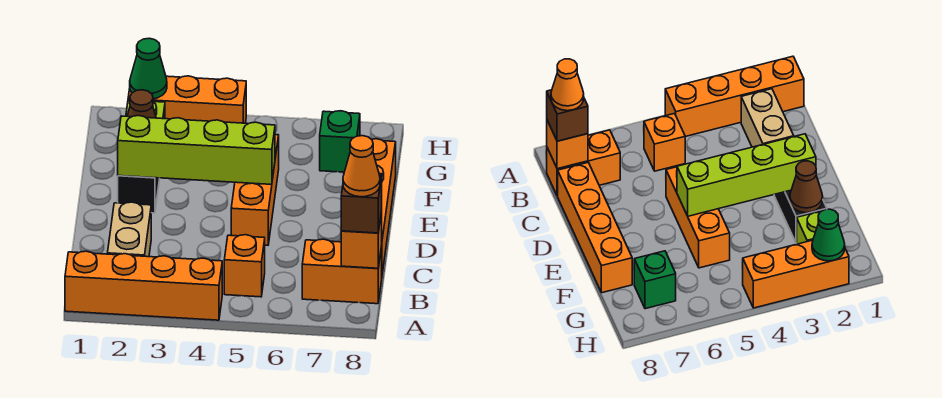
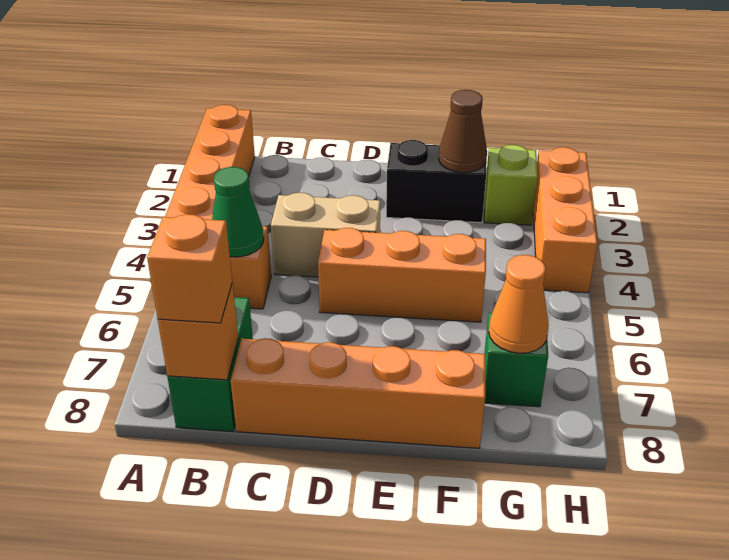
tan brick B2:C2 level 1 -> tan brick C4:D4 level 1
orange brick B7:B8 level 1 -> green brick B7:B8 level 1
brown brick B8 level 3 -> orange brick B8 level 3
orange cone B8 level 4 -> orange cone G7 level 2
lime brick E2:E5 level 2 -> none
green cone H2 level 2 -> green cone B5 level 2

